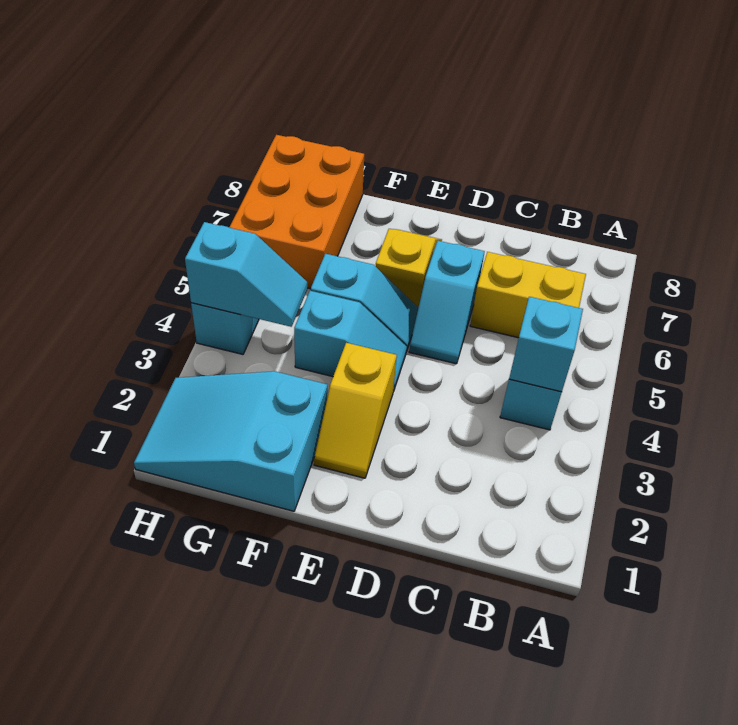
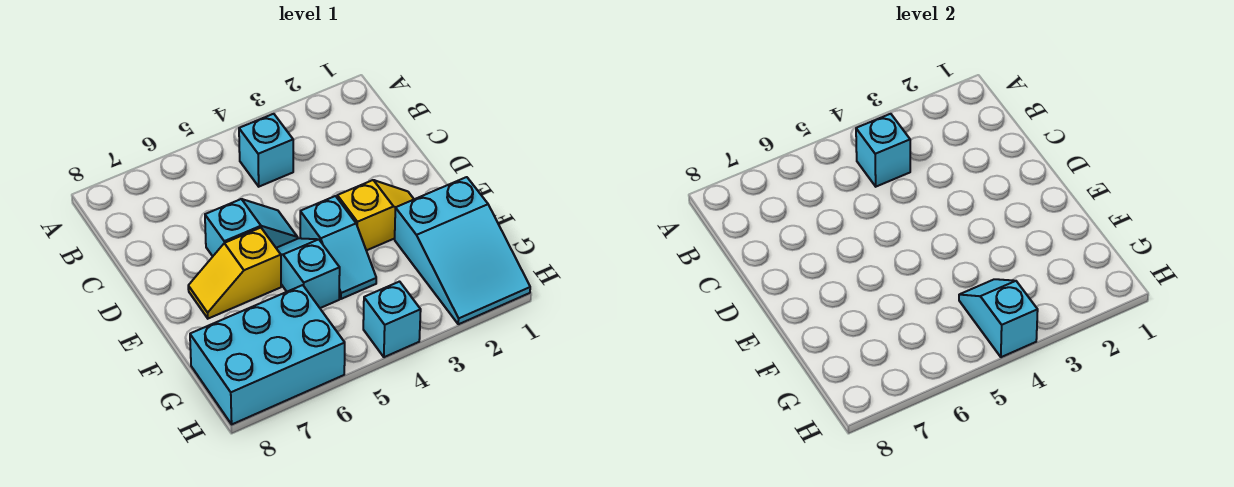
yellow brick B6:C6 level 1 -> none
cyan slope E4:F4 level 1 top F -> cyan slope E4:F4 level 1 top E
orange brick G6:H8 level 1 -> cyan brick G6:H8 level 1

